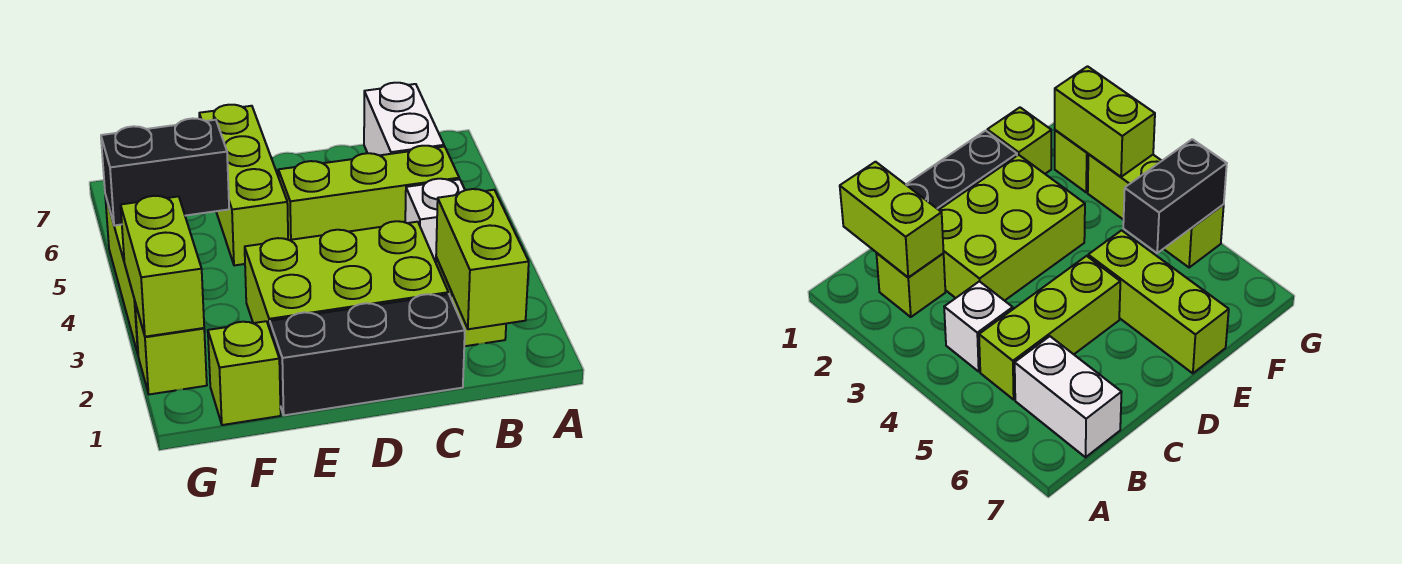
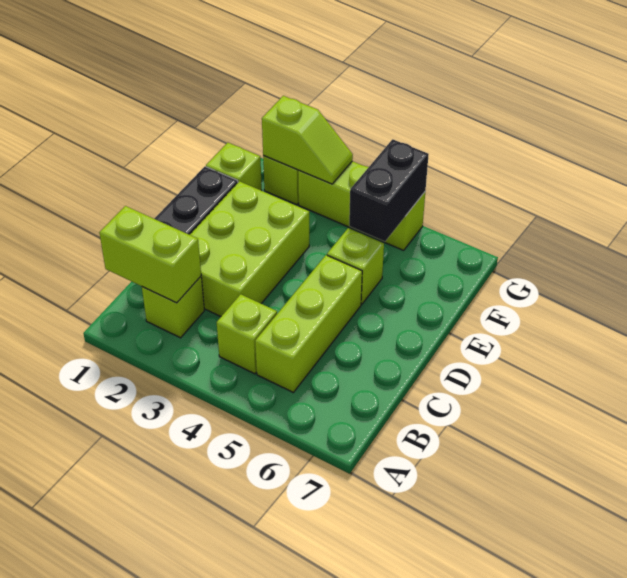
white brick B4 level 1 -> lime brick B4 level 1
white brick B6:B7 level 1 -> none
lime brick E5:E7 level 1 -> lime brick E5 level 1
lime brick G2:G3 level 2 -> lime slope G2:G3 level 2 top 2

